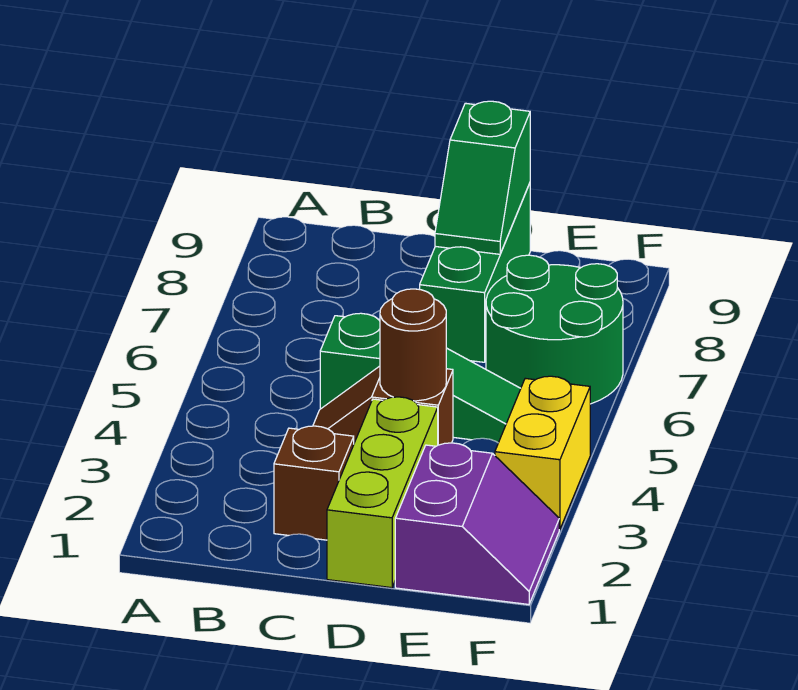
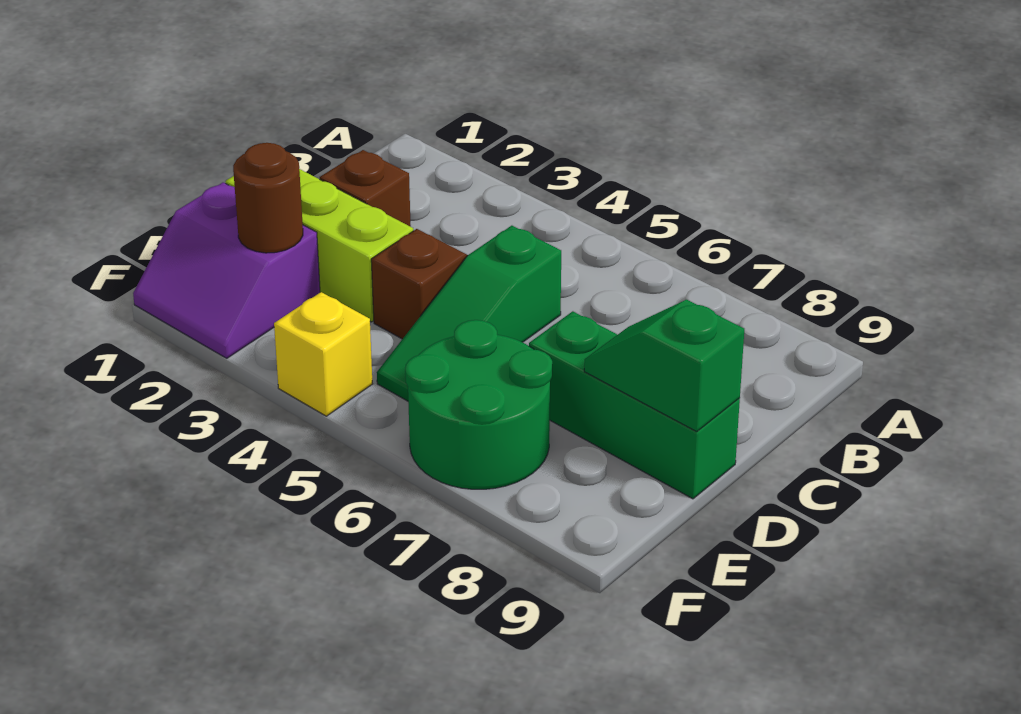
brown round brick D4 level 2 -> brown round brick E2 level 2
yellow brick F3:F4 level 1 -> yellow brick F4 level 1

